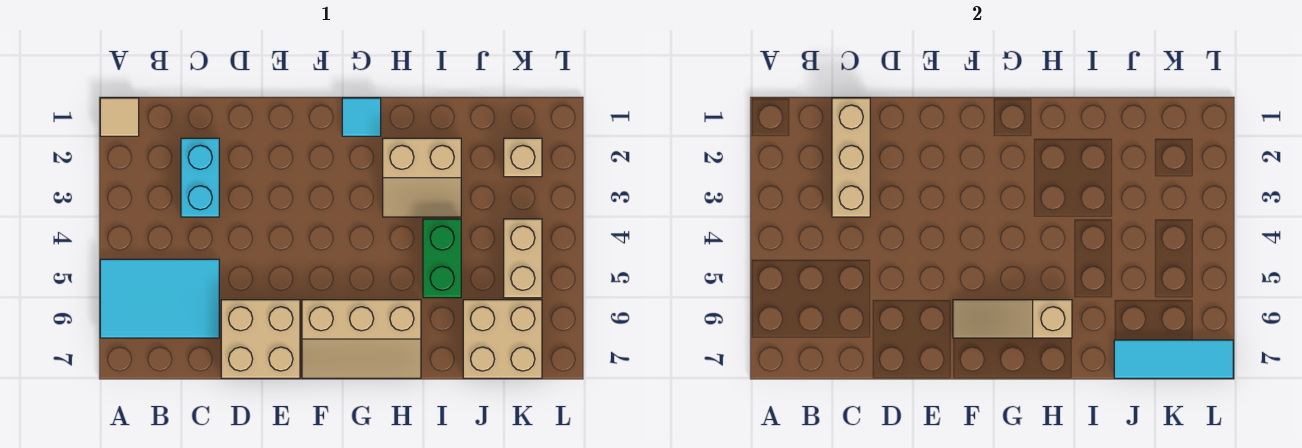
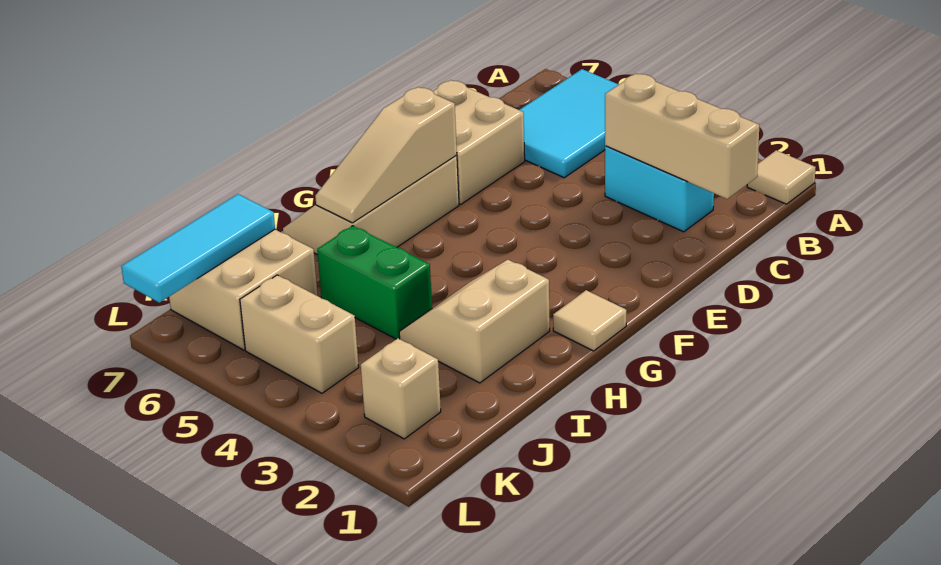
tan slope F6:H6 level 2 top H -> tan slope F6:H6 level 2 top F
cyan tile G1 level 1 -> tan tile G1 level 1

